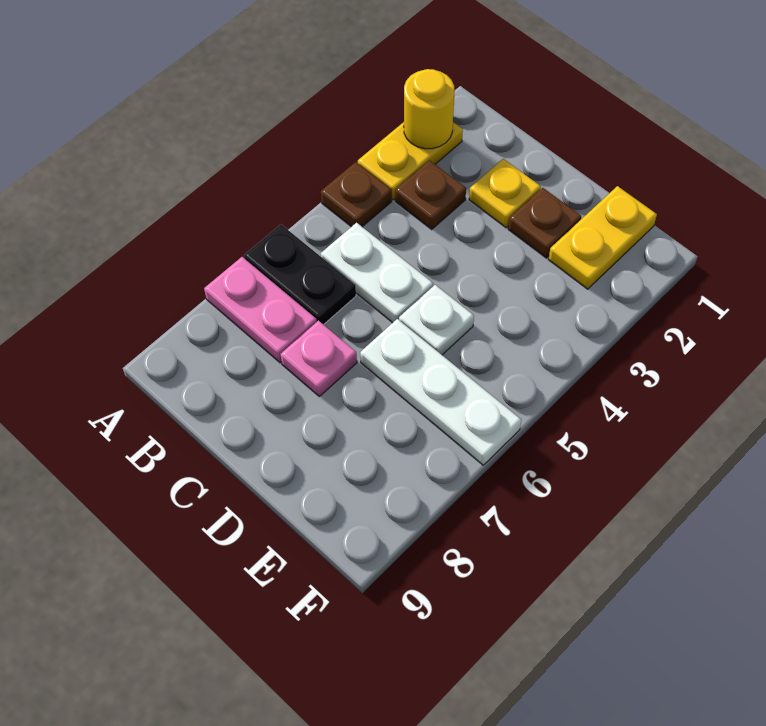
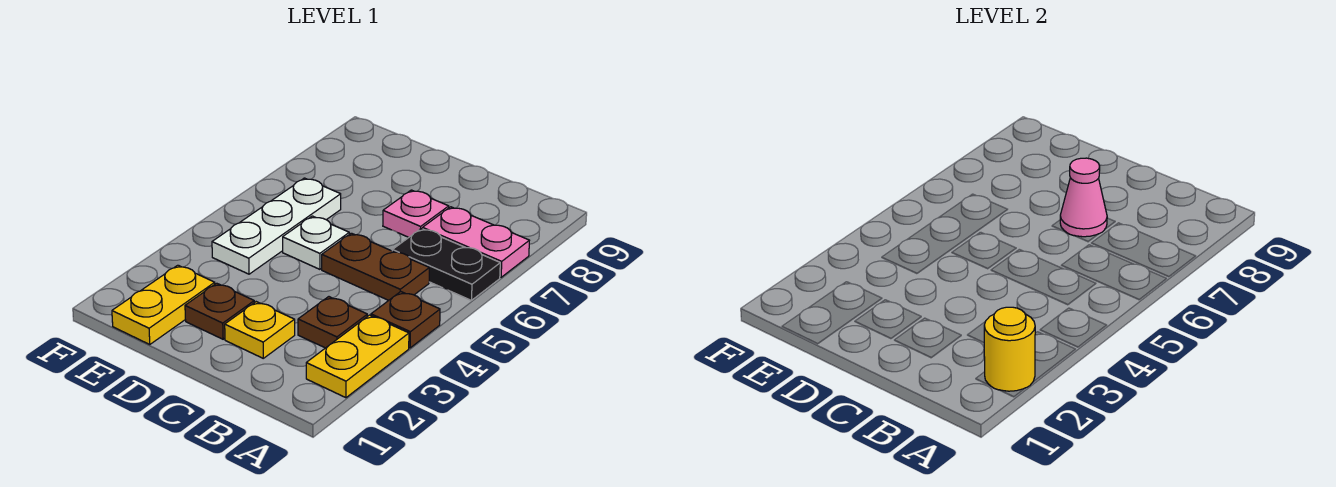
white plate B5:C5 level 1 -> brown plate B5:C5 level 1
none -> pink cone C7 level 2
white plate D6:F6 level 1 -> white plate E4:E6 level 1

